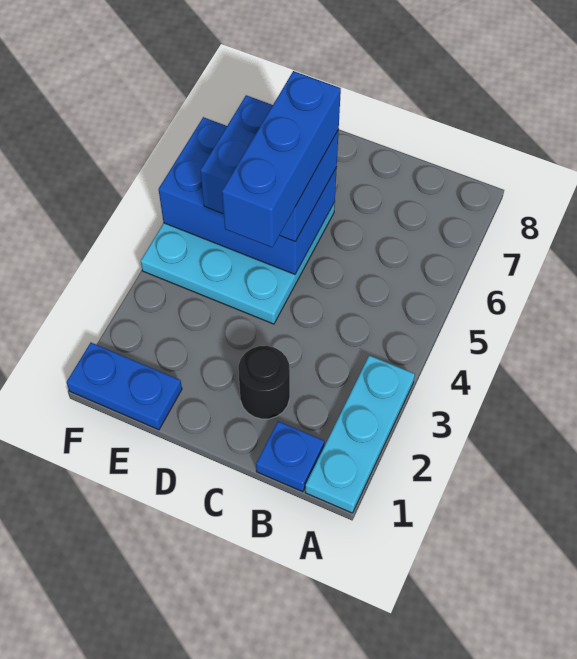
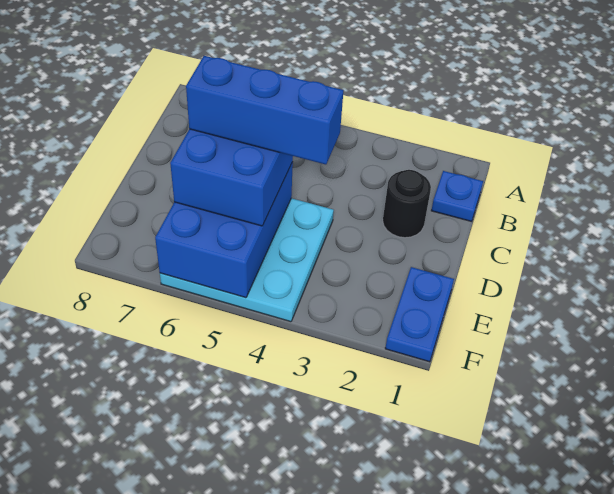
cyan plate A1:A3 level 1 -> none

